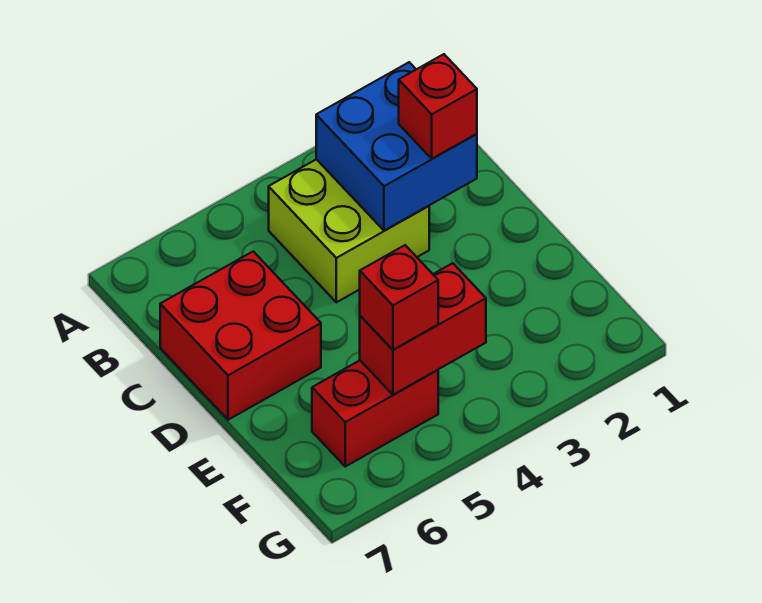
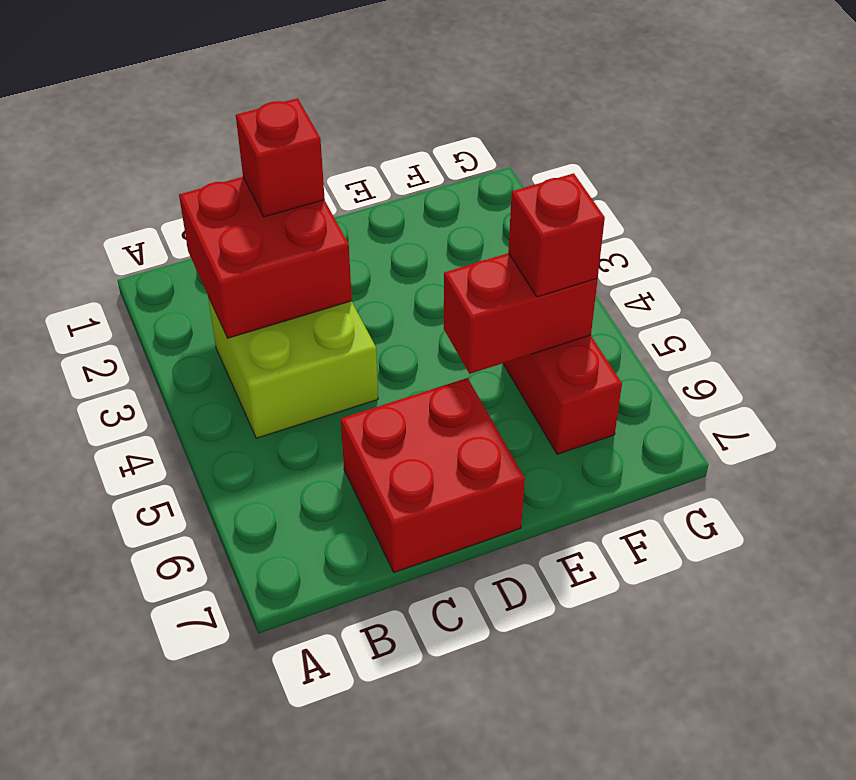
blue brick B2:C3 level 2 -> red brick B2:C3 level 2
red brick F4:F5 level 2 -> red brick E5:F5 level 2

